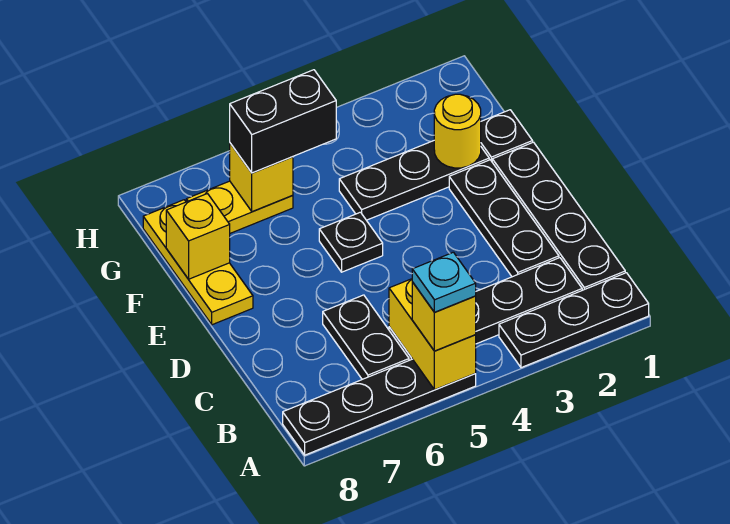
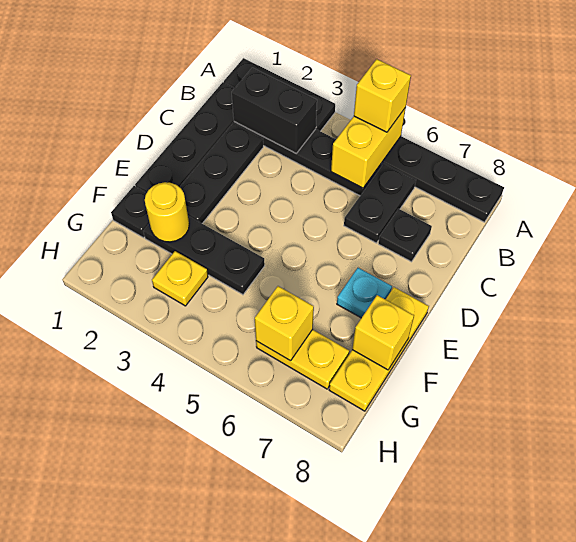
cyan plate A5 level 4 -> cyan plate E7 level 1
black plate E5 level 1 -> black plate C7 level 1
none -> yellow plate G3 level 1
black brick G5:G6 level 3 -> black brick B2:B3 level 2

